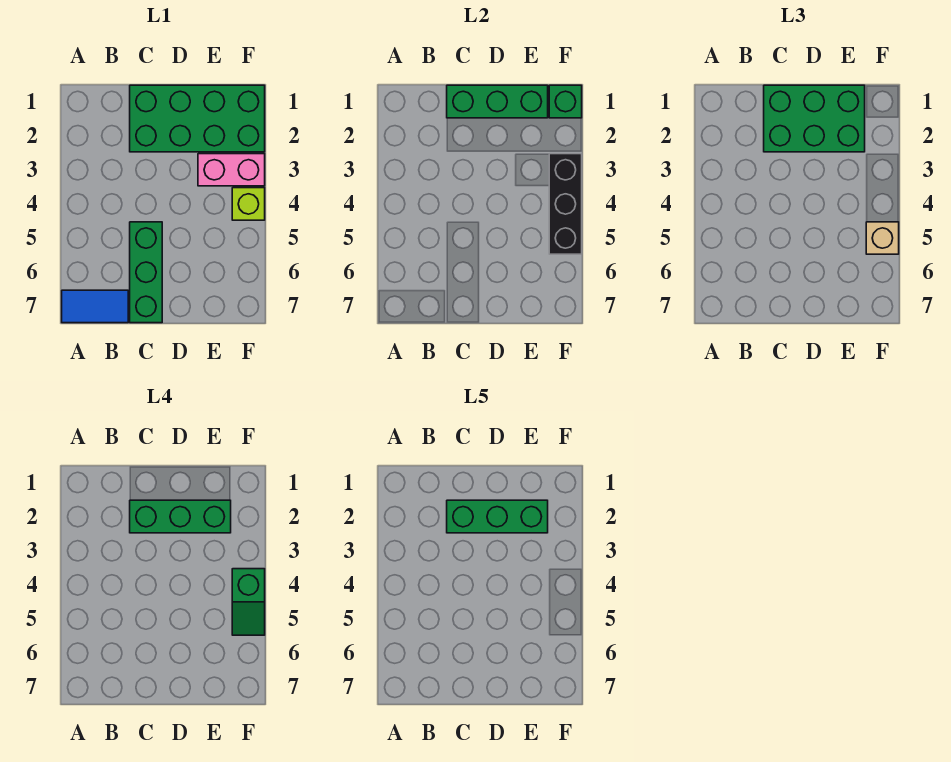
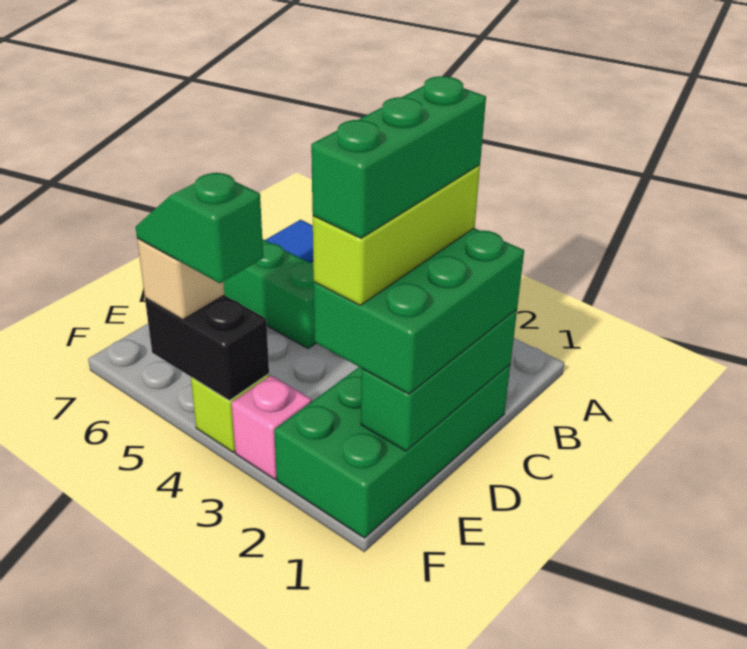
green brick C2:E2 level 4 -> lime brick C2:E2 level 4
pink brick E3:F3 level 1 -> pink brick F3 level 1
green brick F1 level 2 -> none
black brick F3:F5 level 2 -> black brick F4:F5 level 2

